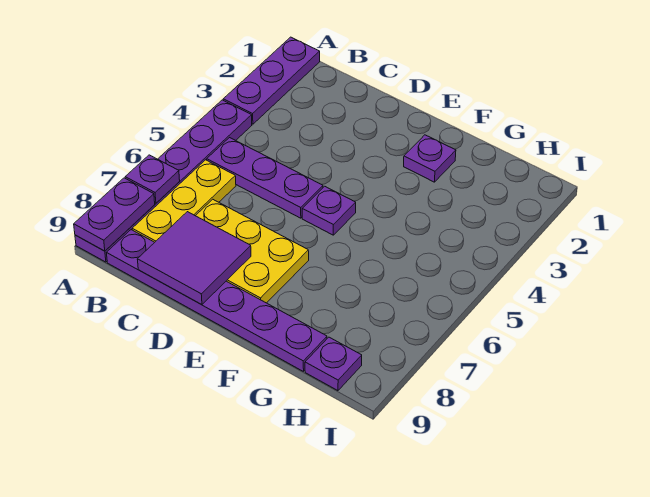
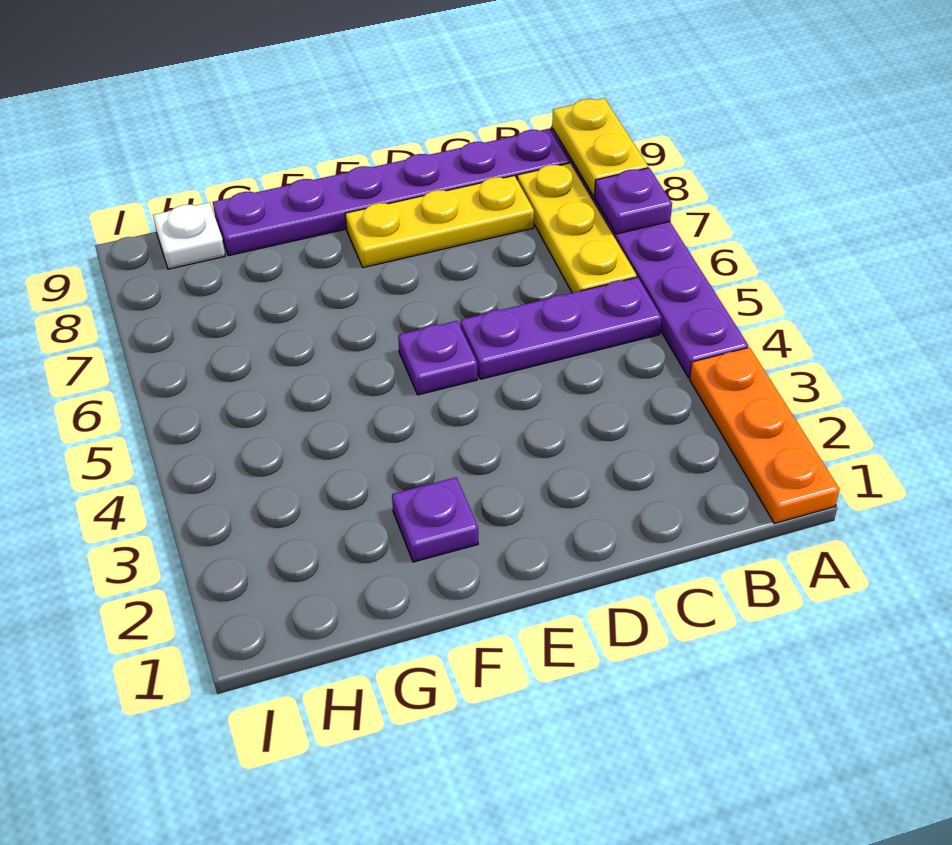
purple plate A1:A3 level 1 -> orange plate A1:A3 level 1
purple plate A8:A9 level 2 -> yellow plate A8:A9 level 2
yellow plate C7:E8 level 1 -> yellow plate C8:E8 level 1
purple tile C8:D9 level 2 -> none
purple plate H9 level 1 -> white plate H9 level 1

